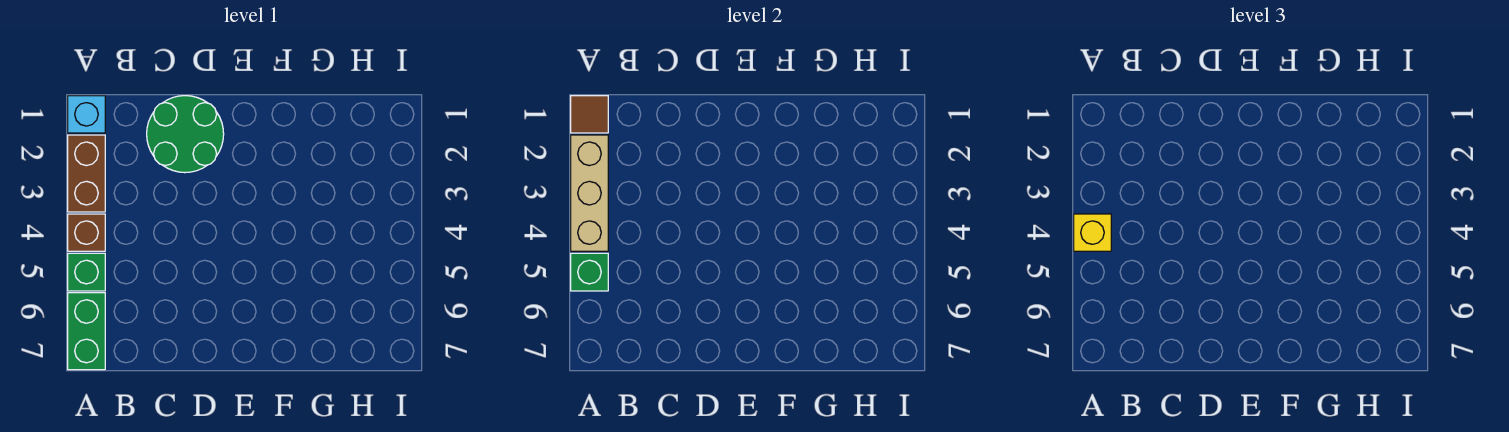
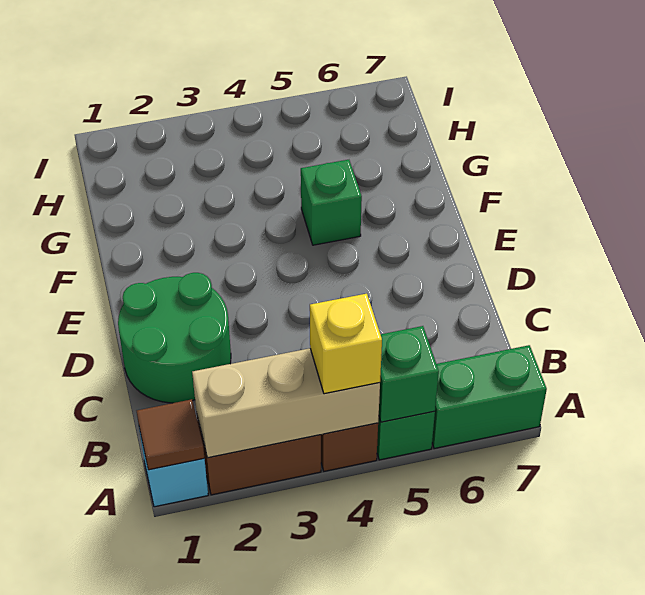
none -> green brick F5 level 1

